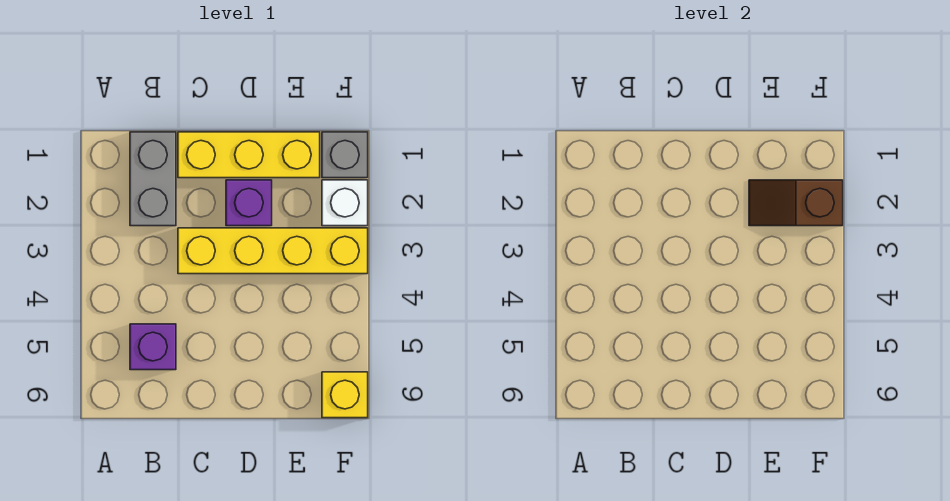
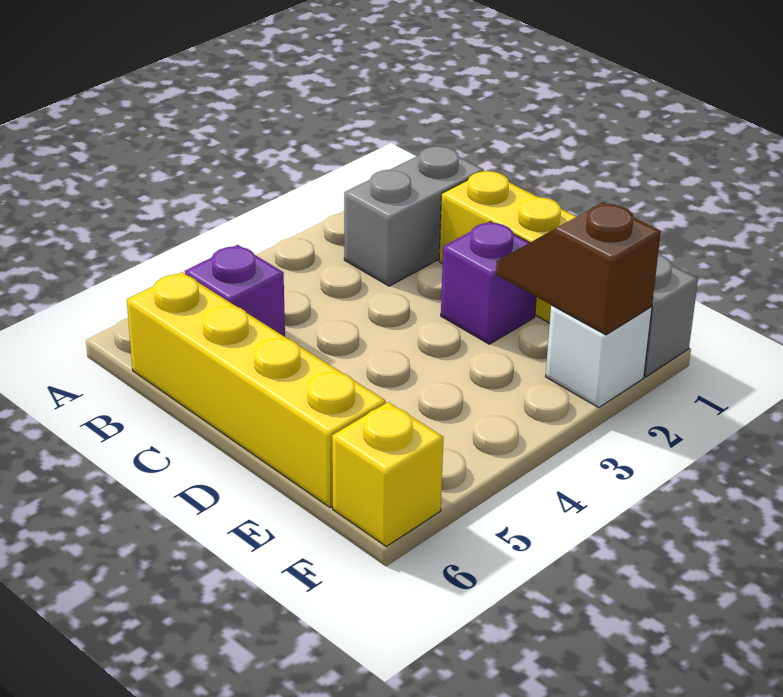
yellow brick C3:F3 level 1 -> yellow brick B6:E6 level 1

